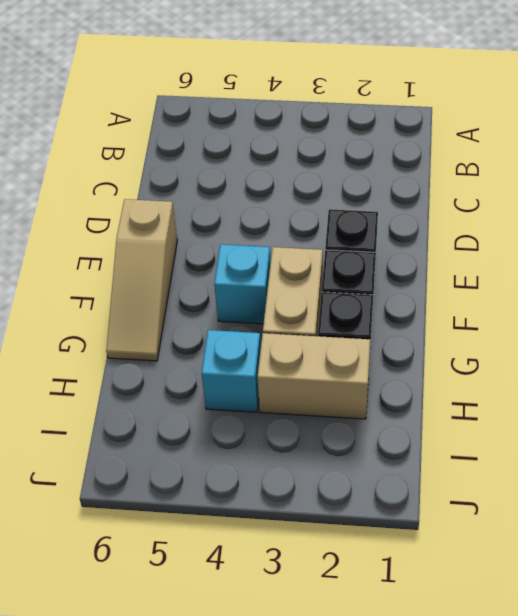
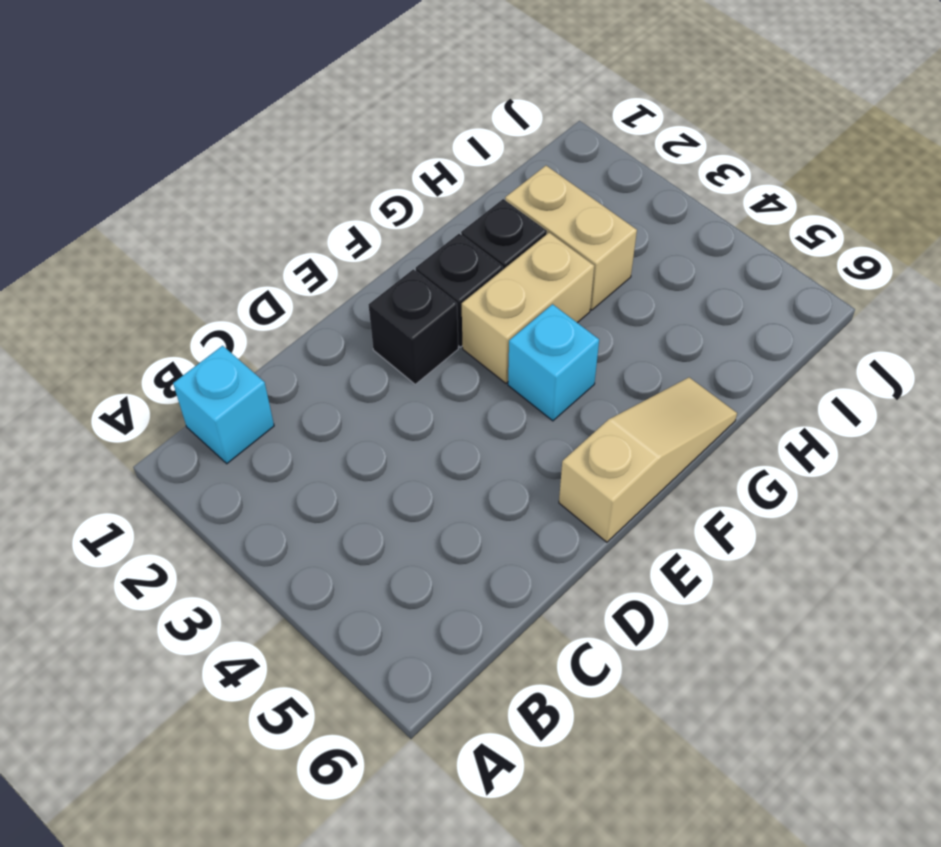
cyan brick H4 level 1 -> cyan brick B1 level 1

